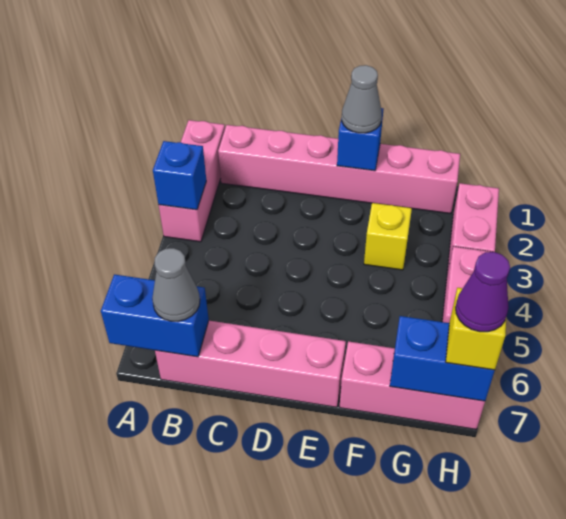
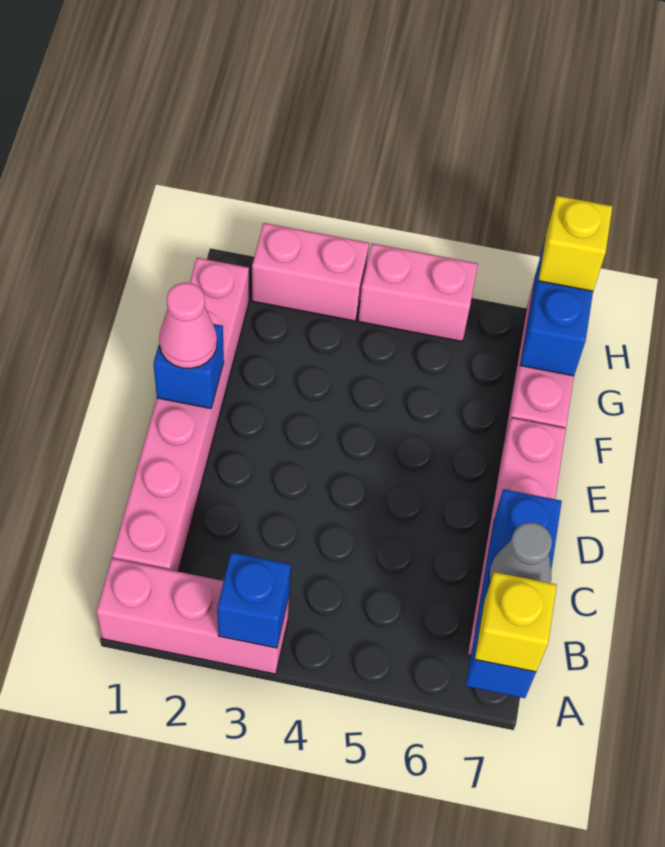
blue brick A7:B7 level 2 -> blue brick A7:C7 level 2
grey cone E1 level 3 -> pink cone E1 level 3
yellow brick F3 level 1 -> yellow brick A7 level 3
purple cone H7 level 4 -> none

